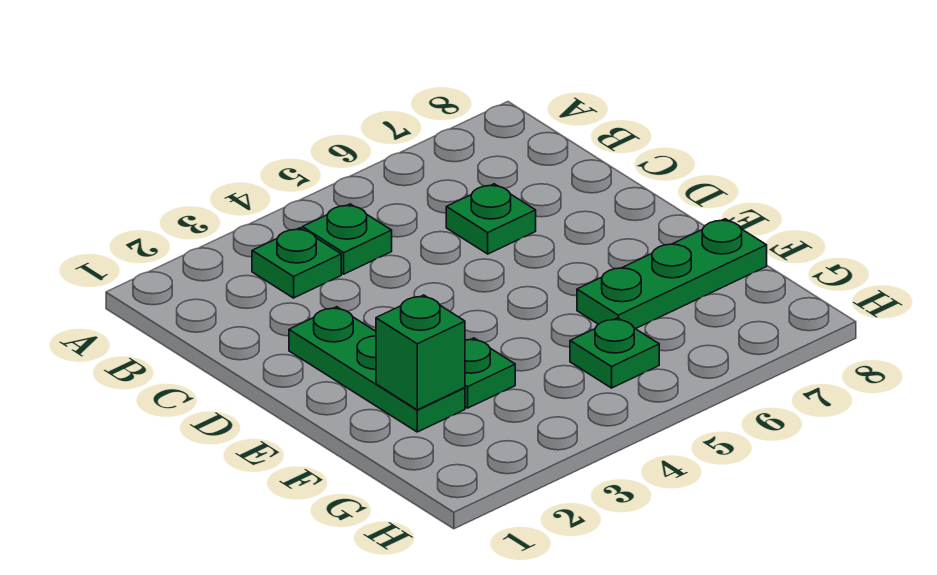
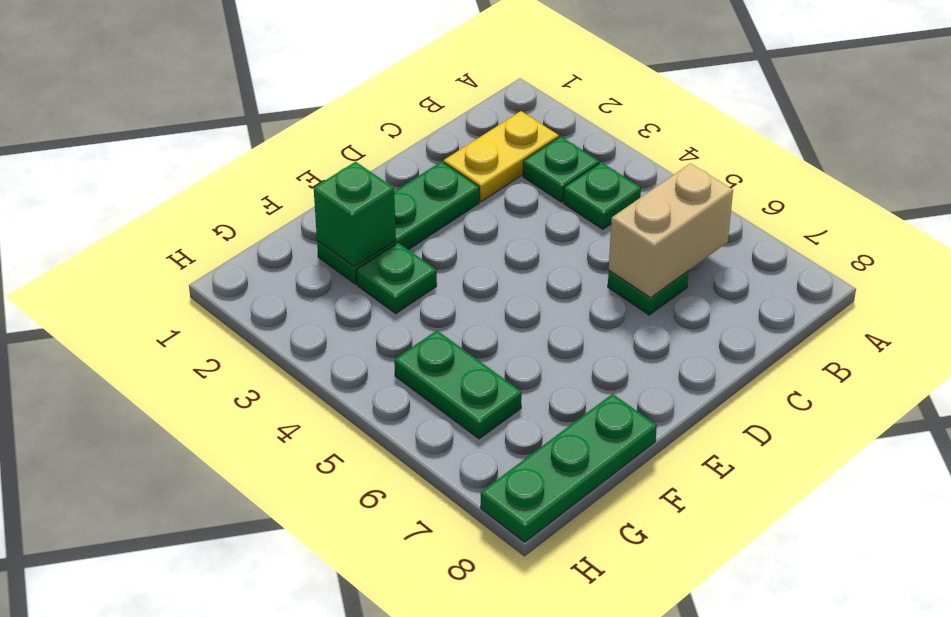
none -> yellow plate B2:C2 level 1
none -> tan brick B6:C6 level 2
green plate F6:F8 level 1 -> green plate F8:H8 level 1
green plate G5 level 1 -> green plate G5:G6 level 1

